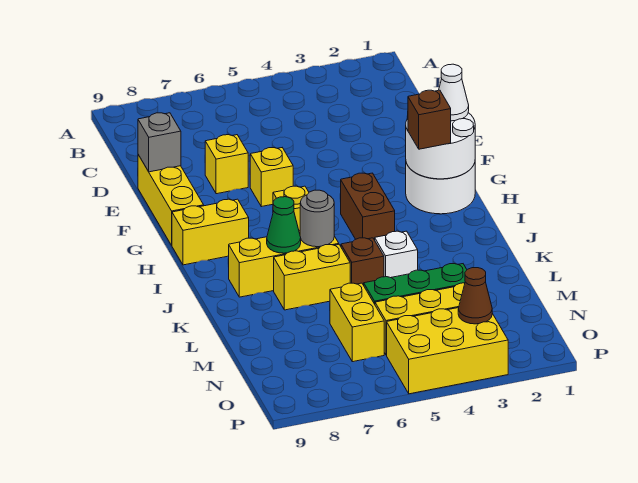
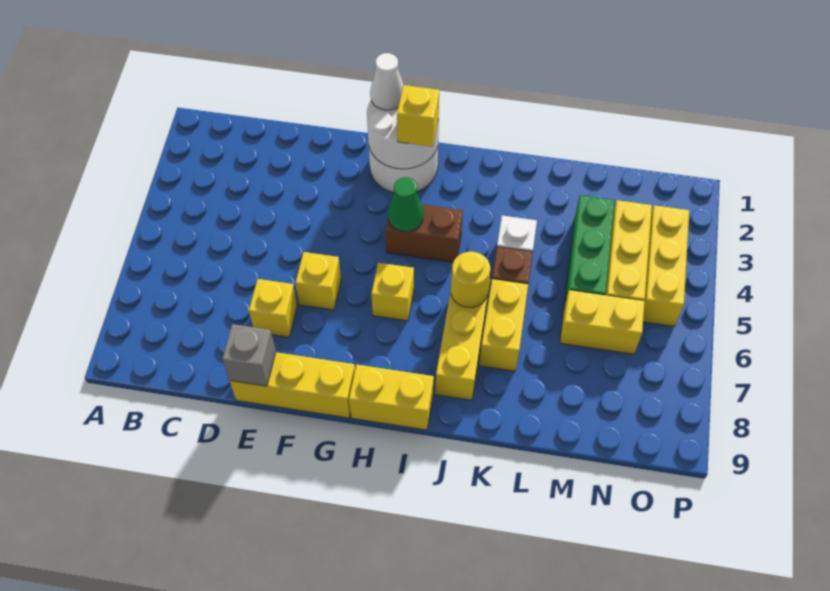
brown brick H2 level 3 -> yellow brick H2 level 3
yellow brick H8:H9 level 1 -> yellow brick H9:I9 level 1
grey round brick J6 level 2 -> yellow round brick J6 level 2
green cone J7 level 2 -> green cone H4 level 2
yellow brick O3:P5 level 1 -> yellow brick O3:O5 level 1
brown cone O3 level 2 -> none

